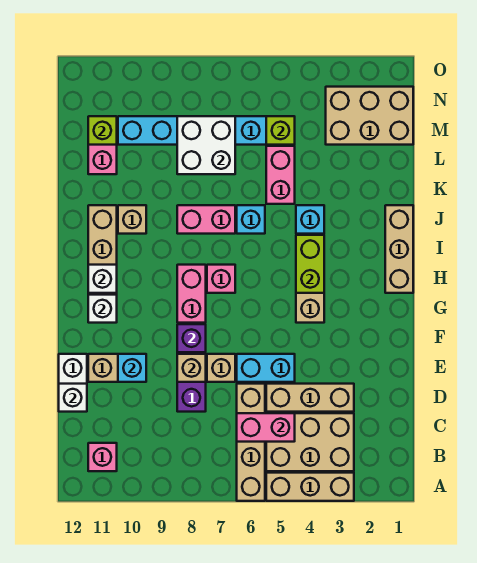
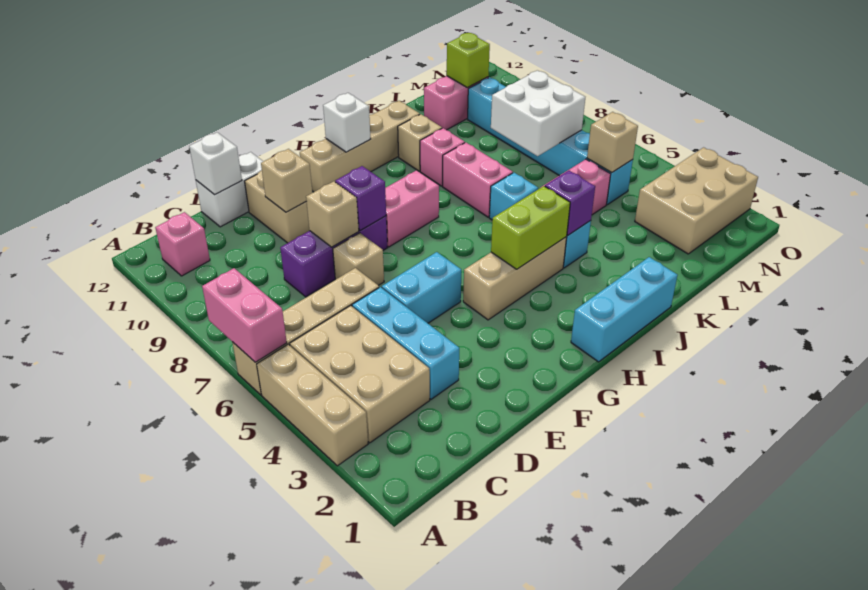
pink brick C5:C6 level 2 -> pink brick A6:A7 level 2
tan brick D3:D5 level 1 -> cyan brick D3:D5 level 1
cyan brick E5:E6 level 1 -> cyan brick E5:F5 level 1
cyan brick E10 level 2 -> tan brick E10 level 2
white brick G11 level 2 -> none
tan brick H1:J1 level 1 -> cyan brick H1:J1 level 1
pink brick H7 level 1 -> pink brick J9 level 1
none -> purple brick J4 level 2
tan brick M1:N3 level 1 -> tan brick M2:O3 level 1
lime brick M5 level 2 -> tan brick M5 level 2

